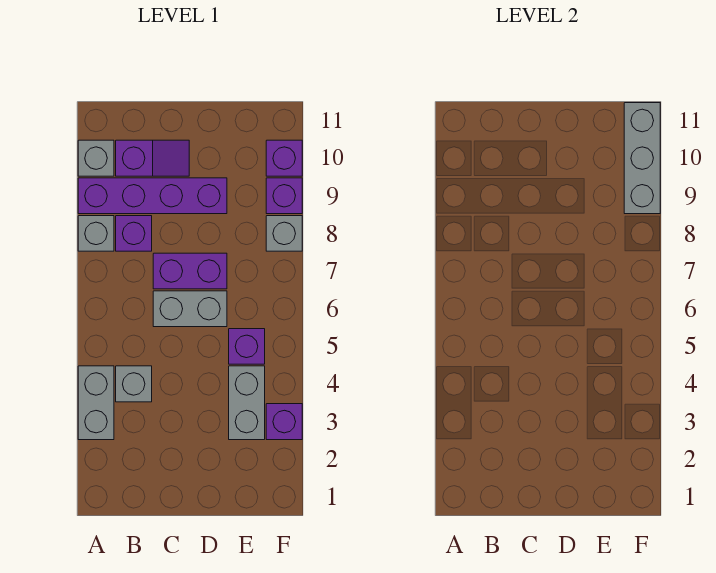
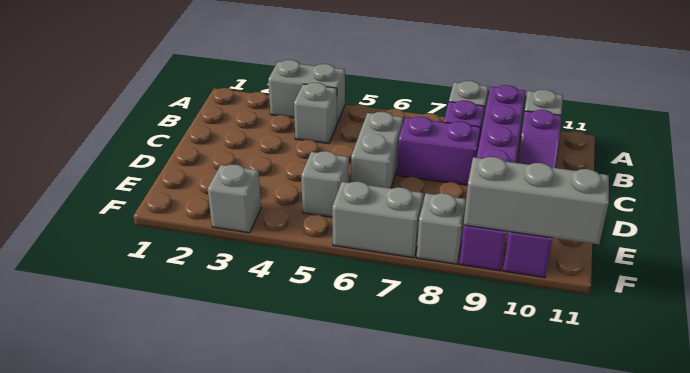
purple brick C7:D7 level 1 -> purple brick C7:C8 level 1
grey brick E3:E4 level 1 -> grey brick F6:F7 level 1
purple brick E5 level 1 -> grey brick E5 level 1
purple brick F3 level 1 -> grey brick F3 level 1

